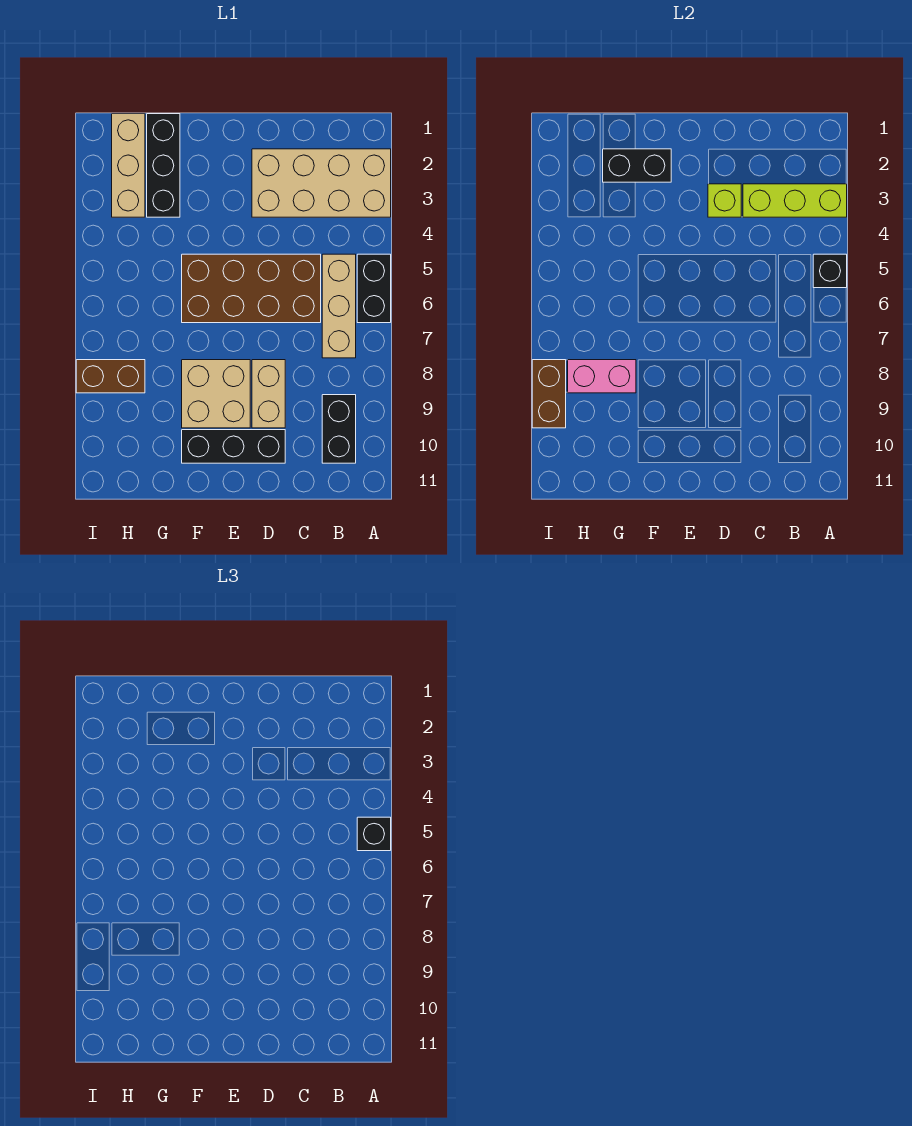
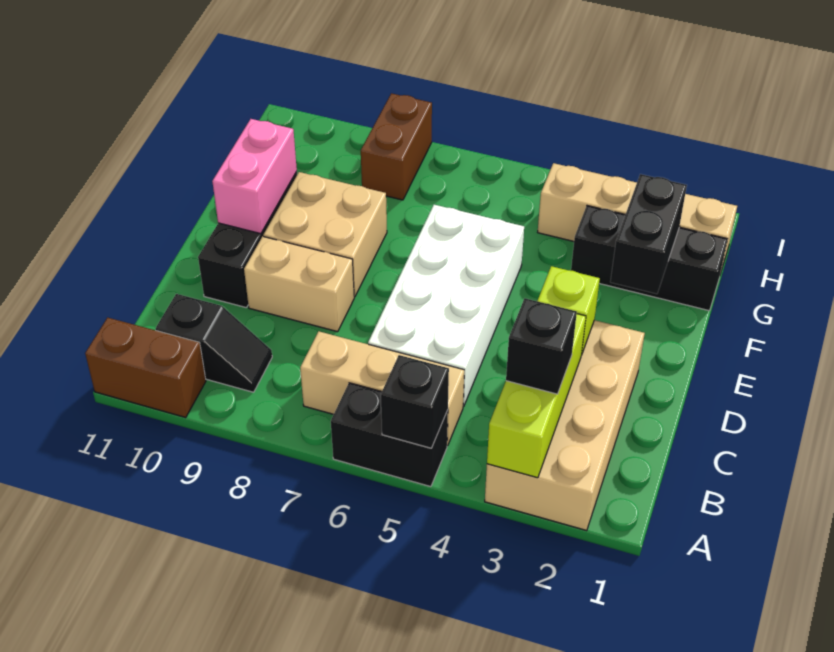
black brick A5 level 3 -> black brick B3 level 3
black brick B9:B10 level 1 -> black slope B9:B10 level 1 top 10
brown brick C5:F6 level 1 -> white brick C5:F6 level 1
pink brick G8:H8 level 2 -> pink brick E10:F10 level 2
tan brick H1:H3 level 1 -> tan brick H1:H4 level 1
brown brick I8:I9 level 2 -> brown brick A10:A11 level 1

